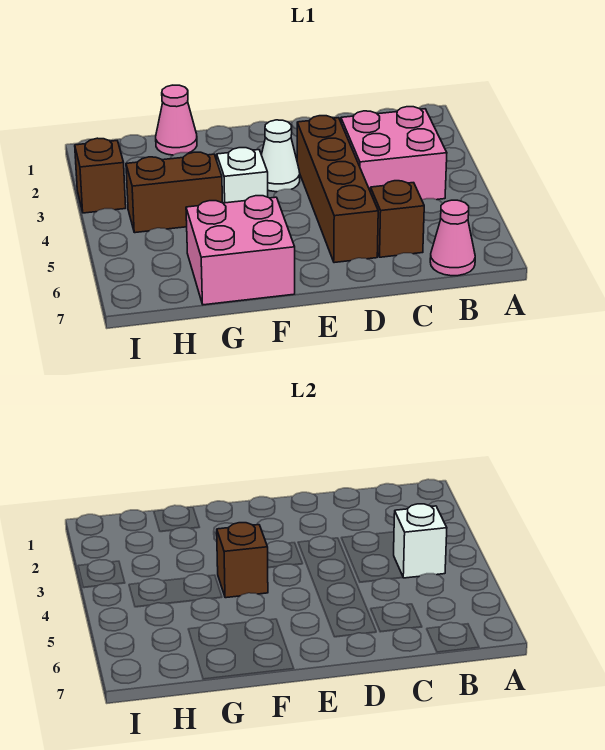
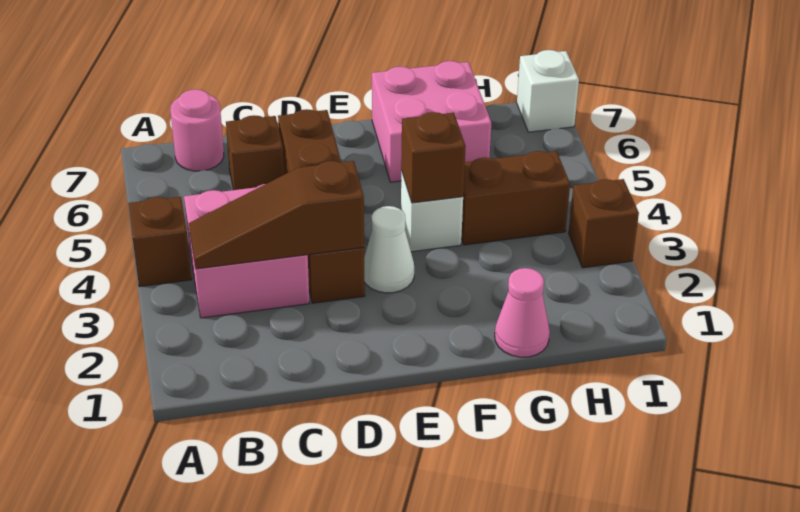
none -> brown brick A4 level 1
none -> brown slope B3:D3 level 2 top D
white brick B4 level 2 -> white brick I7 level 1
pink cone B7 level 1 -> pink round brick B7 level 1

